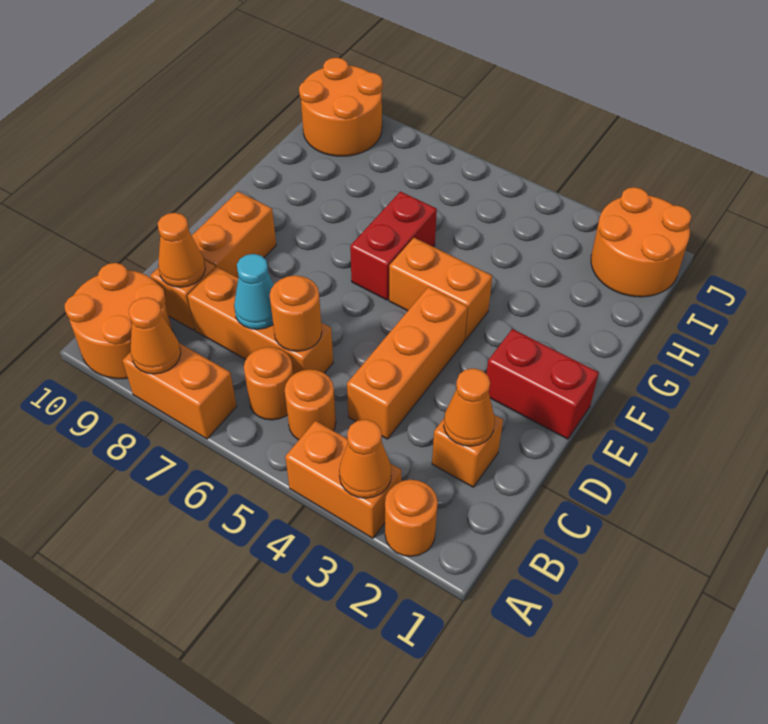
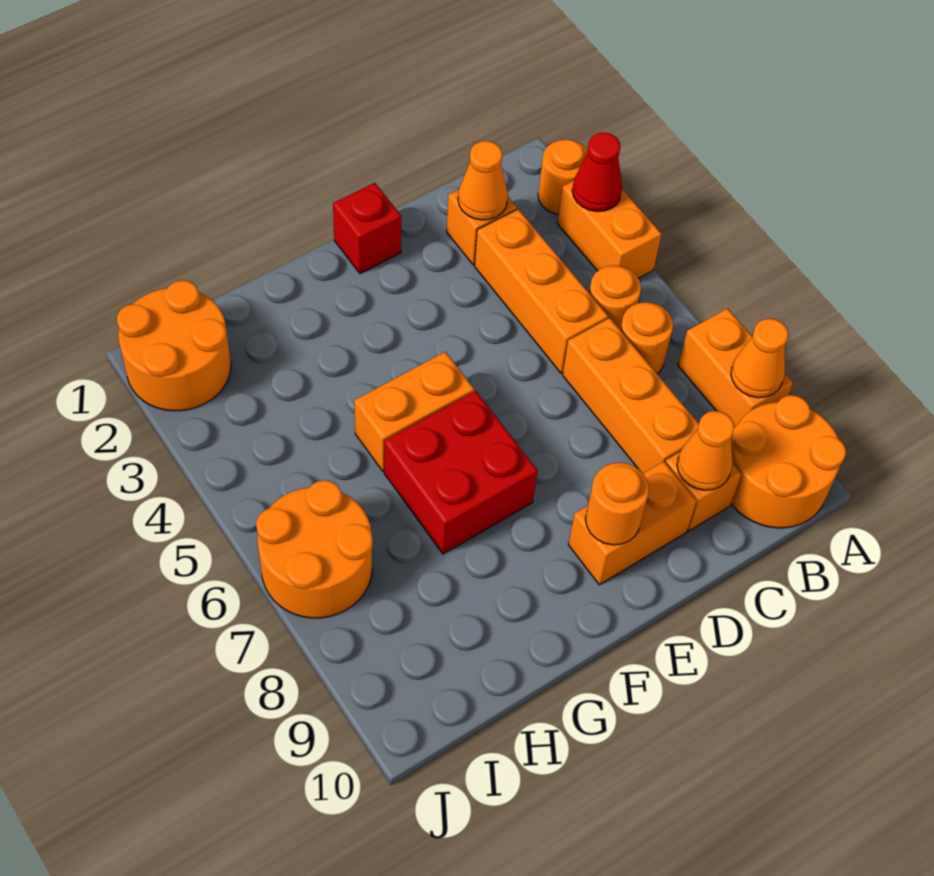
orange cone A3 level 2 -> red cone A3 level 2
orange brick C4:E4 level 1 -> orange brick C3:C5 level 1
orange round brick C6 level 2 -> orange round brick E9 level 2
cyan cone C7 level 2 -> none
red brick E1:E2 level 1 -> red brick E1 level 1
orange brick F4:F5 level 1 -> orange brick F5:G5 level 1
red brick F6:G6 level 1 -> red brick F6:G7 level 1
orange round brick I9:J10 level 1 -> orange round brick I6:J7 level 1

